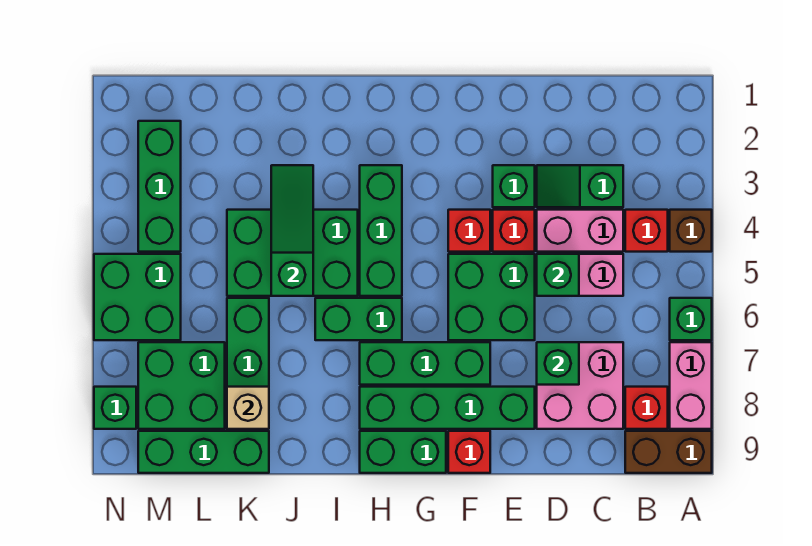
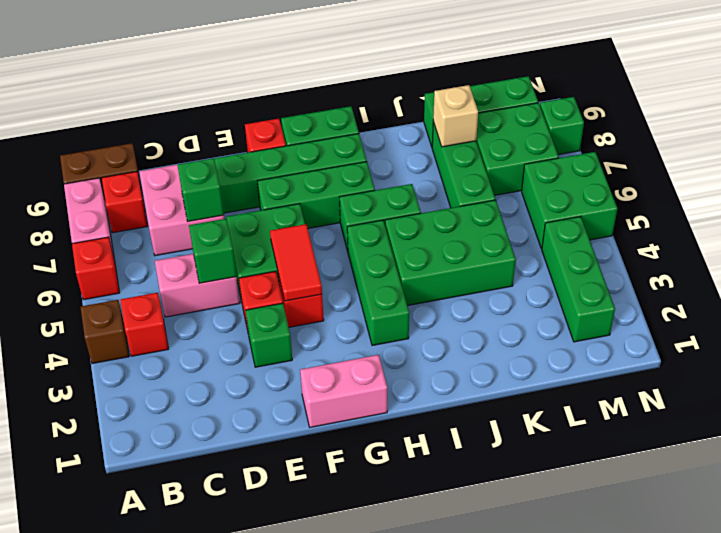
green brick A6 level 1 -> red brick A6 level 1
green slope C3:D3 level 1 top C -> none
pink brick C4:D4 level 1 -> pink brick F1:G1 level 1
none -> red tile F4:F5 level 2
green slope J3:J5 level 2 top 5 -> none

